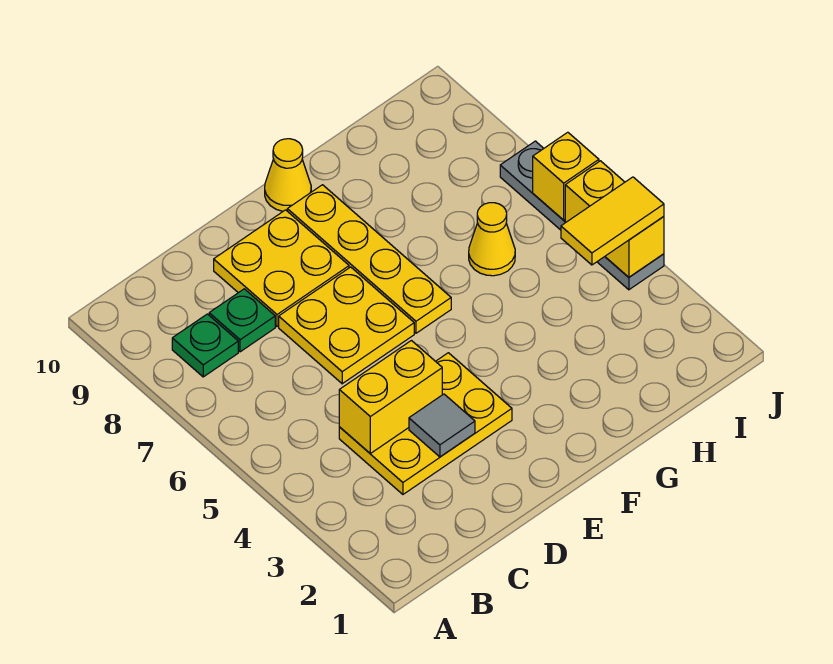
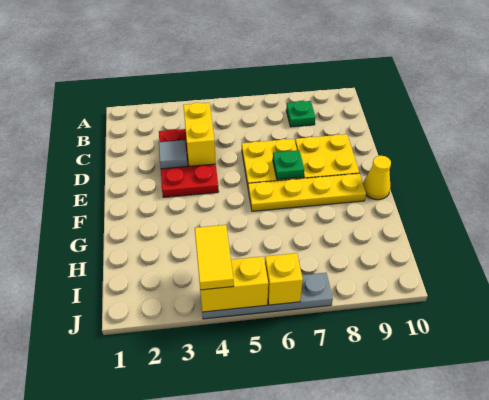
yellow plate C3:E4 level 1 -> red plate C3:E4 level 1
green plate C8 level 1 -> green plate E7 level 2
yellow cone H6 level 1 -> none

